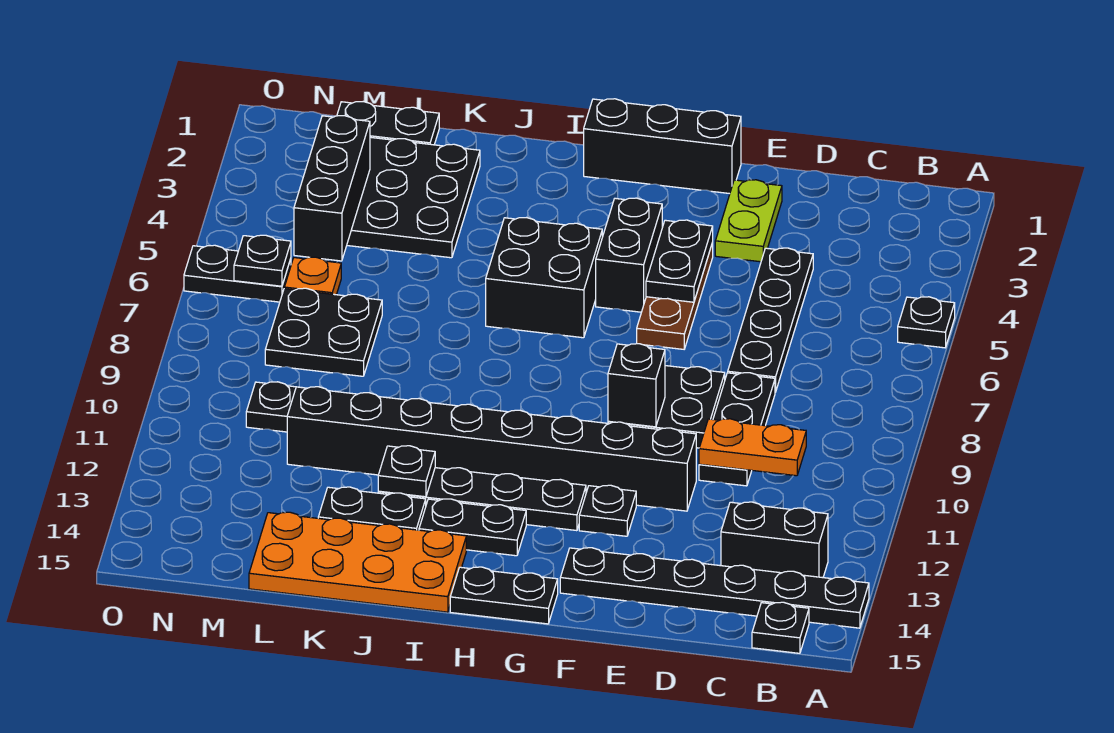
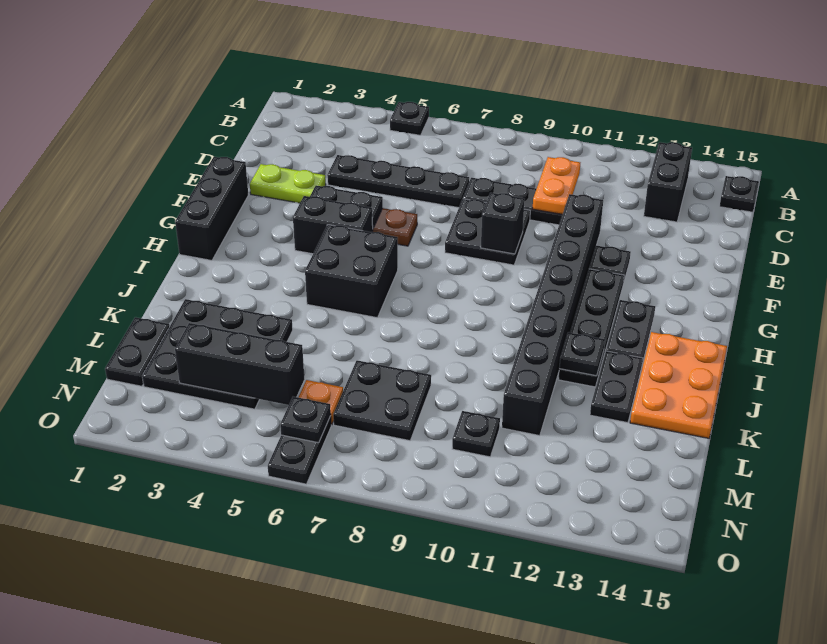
black plate A14:F14 level 1 -> none
black plate G15:H15 level 1 -> none
orange plate I14:L15 level 1 -> orange plate I14:K15 level 1

